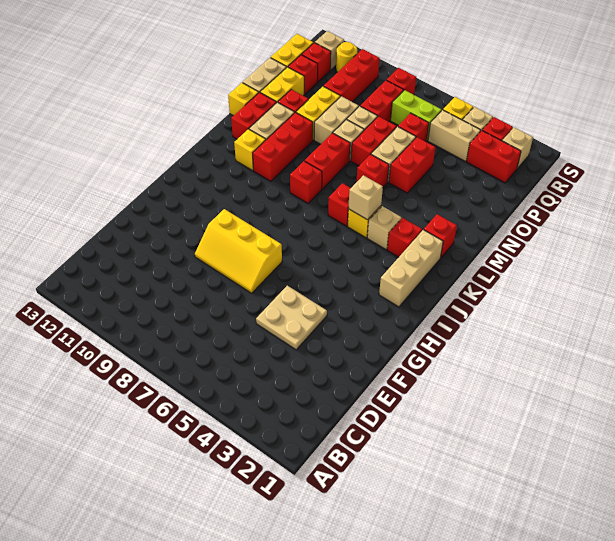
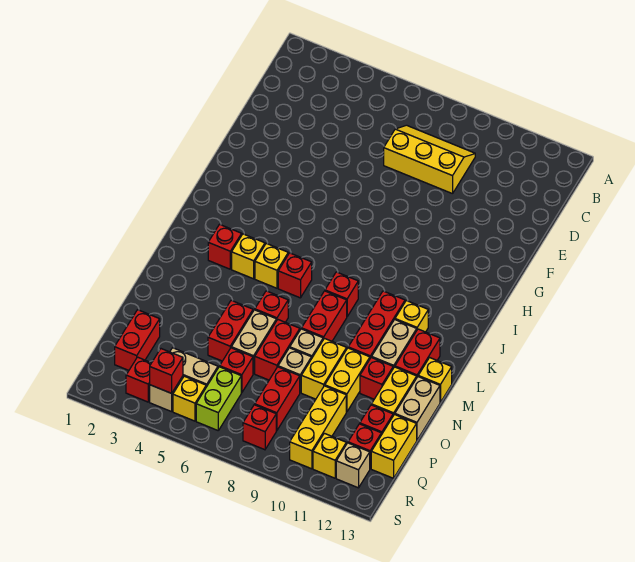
tan plate E4:F5 level 1 -> none
yellow slope F7:G9 level 1 top G -> yellow slope C7:D9 level 1 top D
tan brick I2:K2 level 1 -> none
tan brick K4 level 1 -> yellow brick K4 level 1
tan brick K5 level 2 -> none
red brick L2 level 1 -> red brick R4 level 2
tan brick N9:O9 level 1 -> yellow brick N9:O9 level 1
red brick P10:R10 level 1 -> yellow brick P10:R10 level 1
red brick Q2:Q3 level 1 -> red brick P2:Q2 level 1
lime brick Q6:Q7 level 1 -> lime brick Q6:R6 level 1
tan brick R2 level 1 -> none
yellow round brick R11 level 1 -> yellow brick R11 level 1

